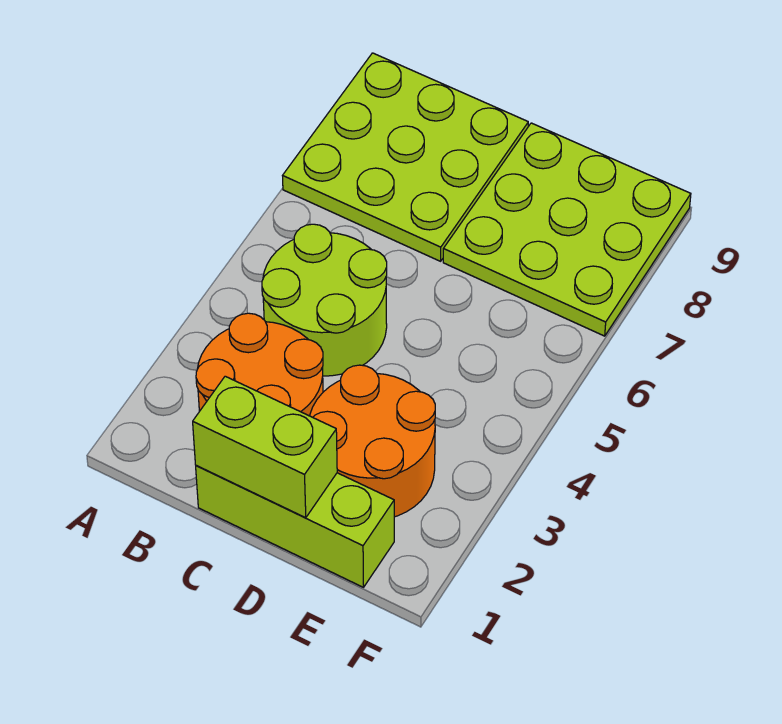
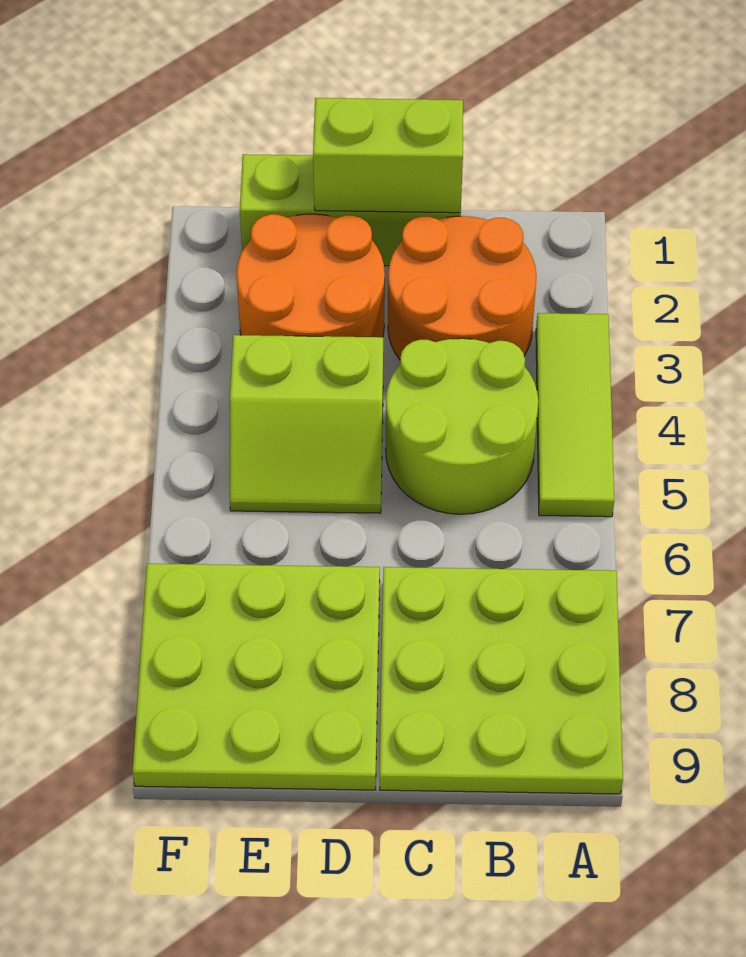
none -> lime tile A3:A5 level 1
none -> lime slope D4:E5 level 1 top 4

